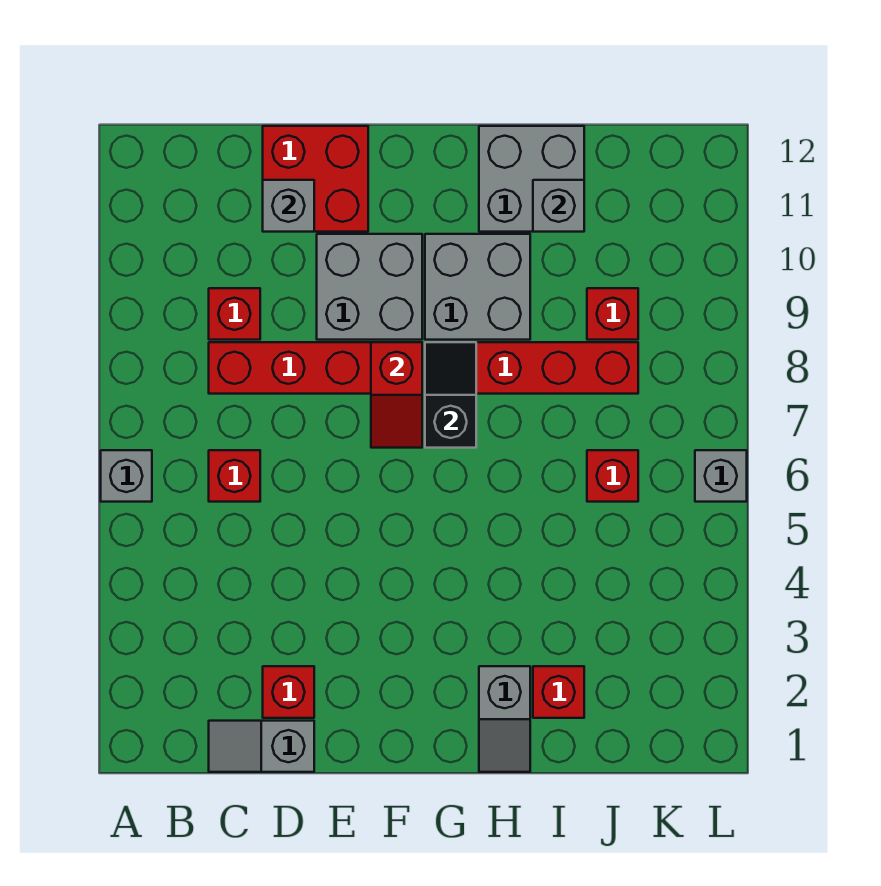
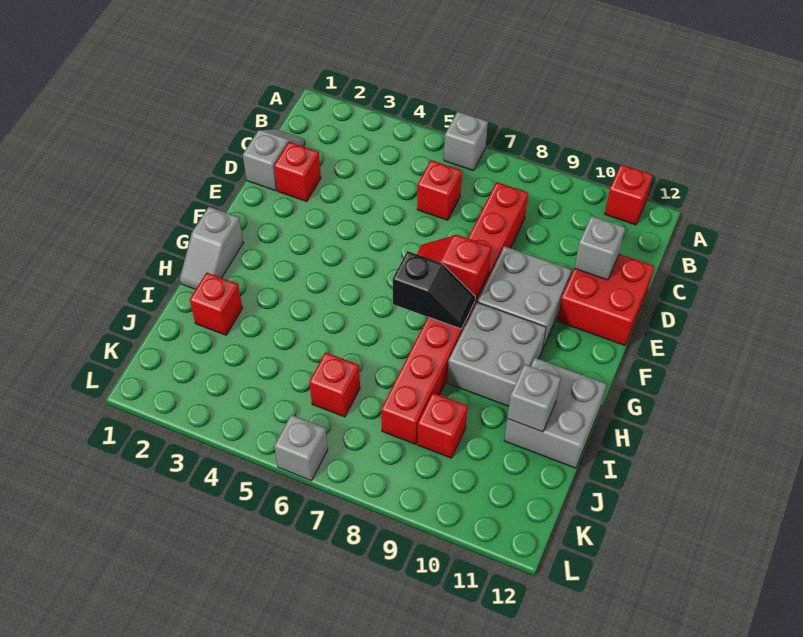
red brick C9 level 1 -> red brick A11 level 1
grey slope H1:H2 level 1 top 2 -> grey slope G1:H1 level 1 top G

